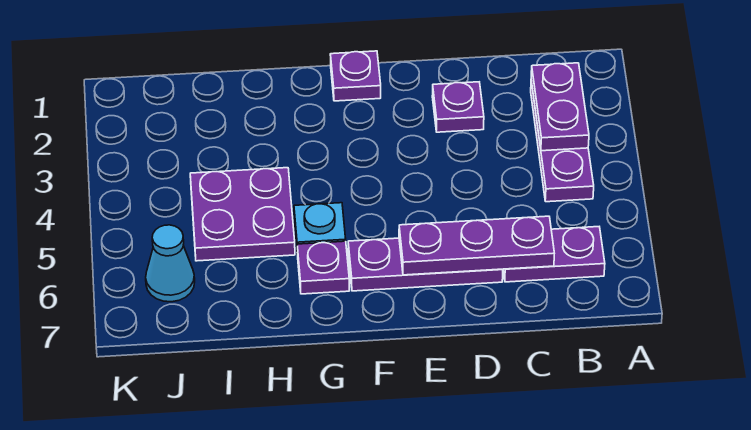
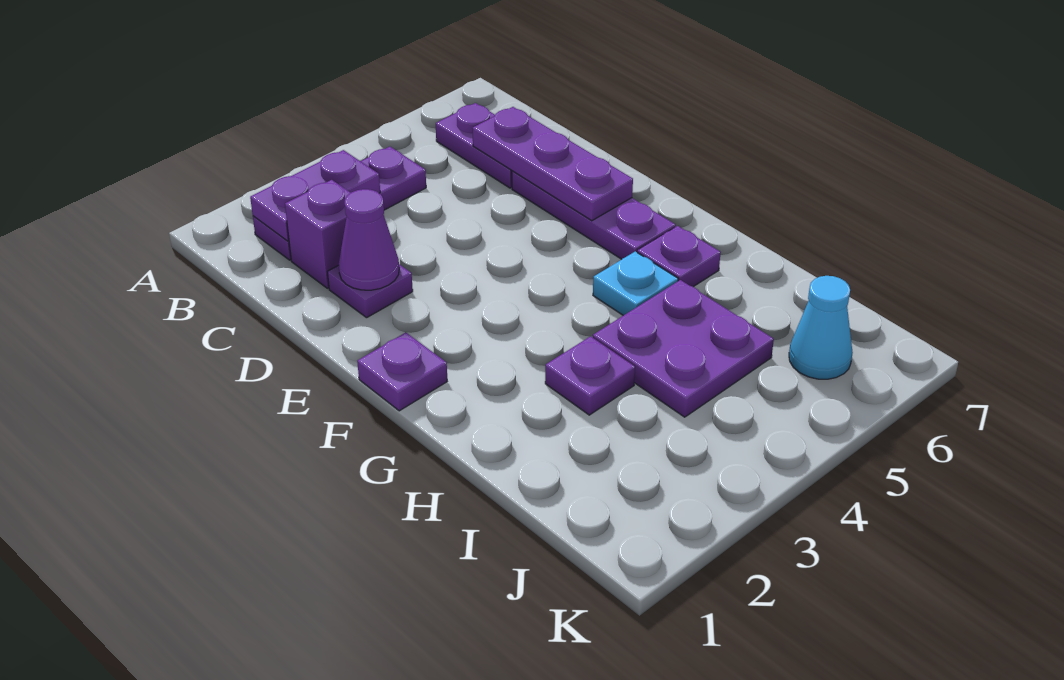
none -> purple brick C2 level 1
none -> purple cone D2 level 2
none -> purple plate H3 level 1

